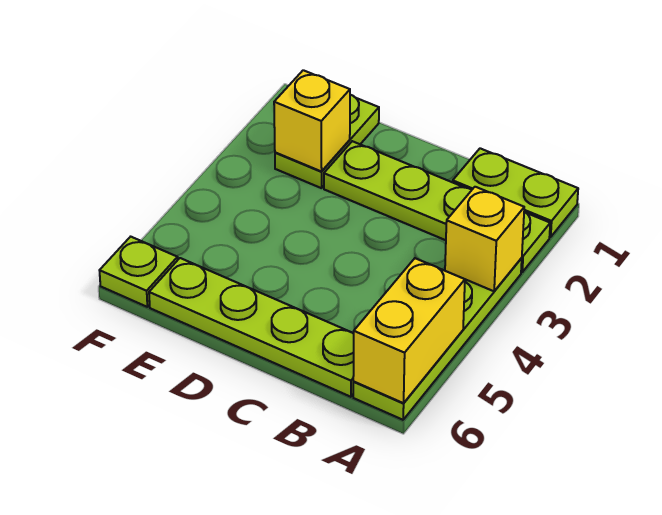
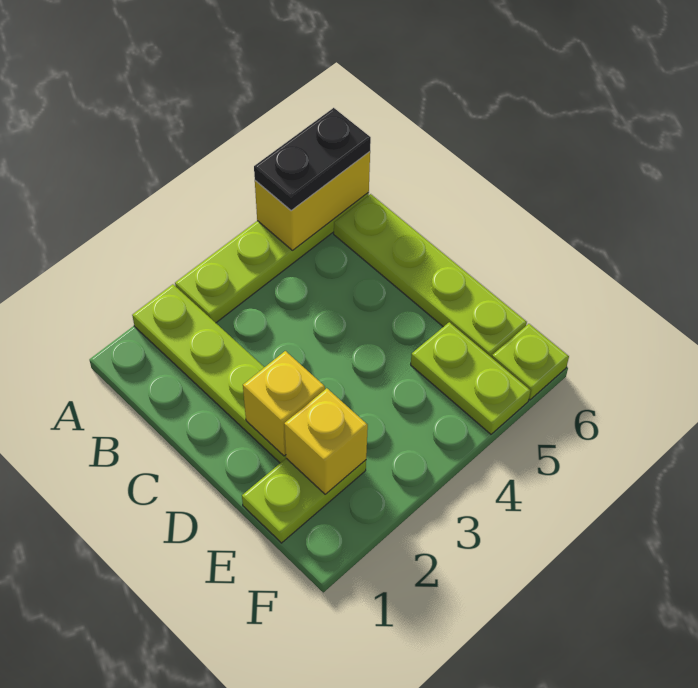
lime plate A1:B1 level 1 -> lime plate E5:F5 level 1
yellow brick A3 level 2 -> yellow brick D2 level 2
none -> black plate A5:A6 level 3

